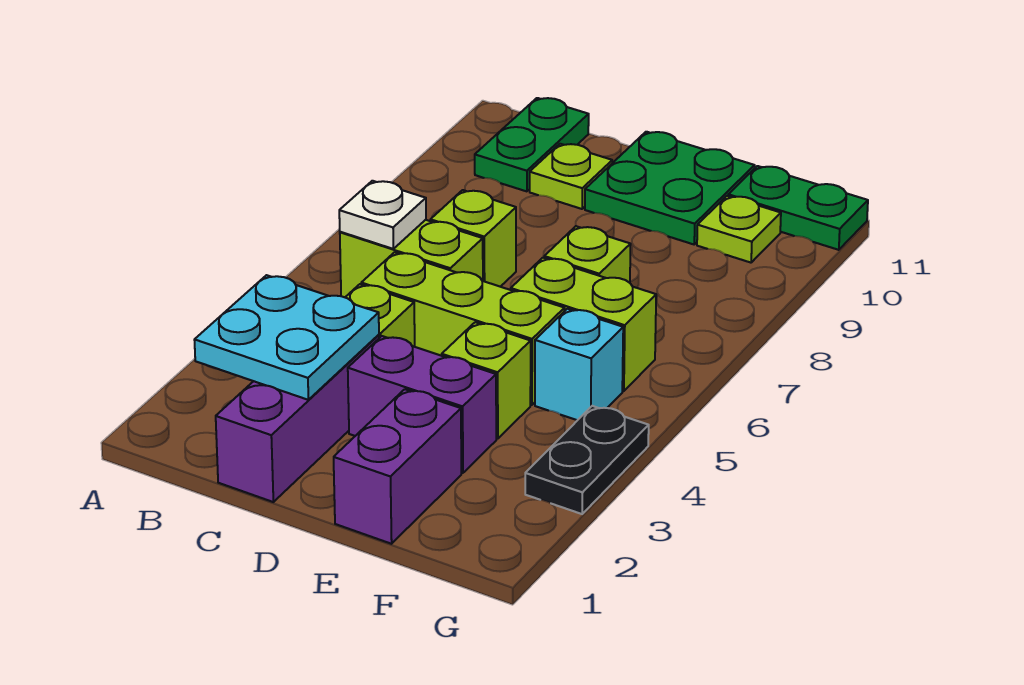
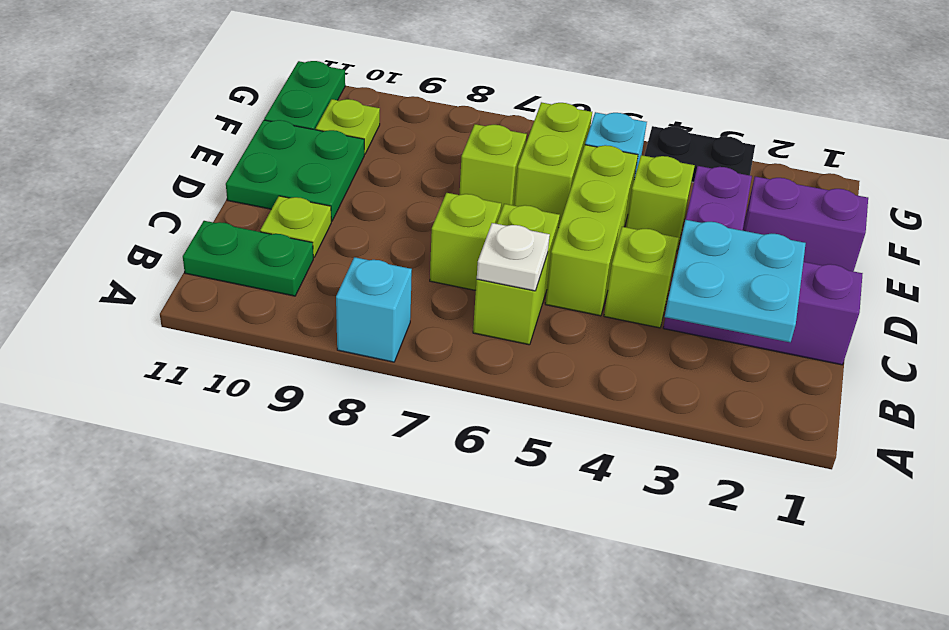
none -> cyan brick A8 level 1

